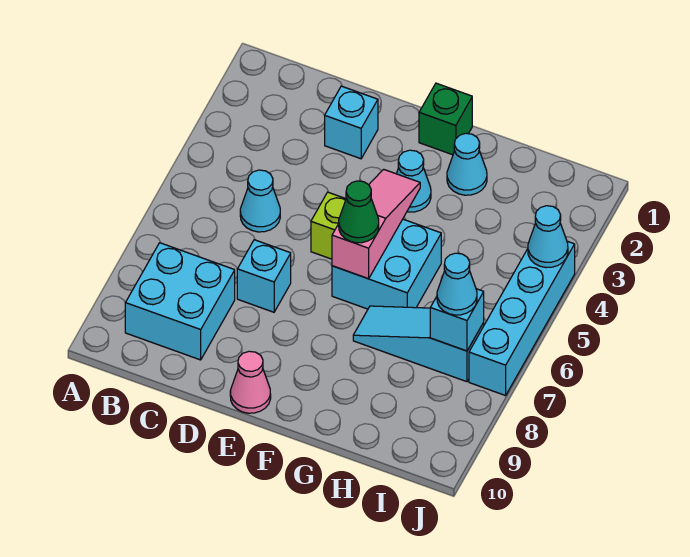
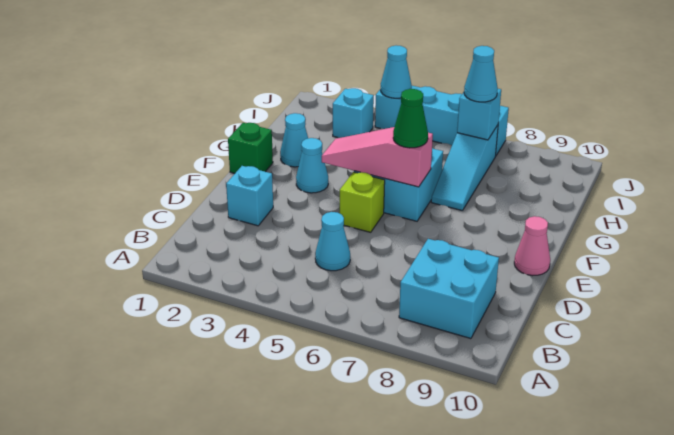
cyan brick D7 level 1 -> cyan brick I3 level 1

